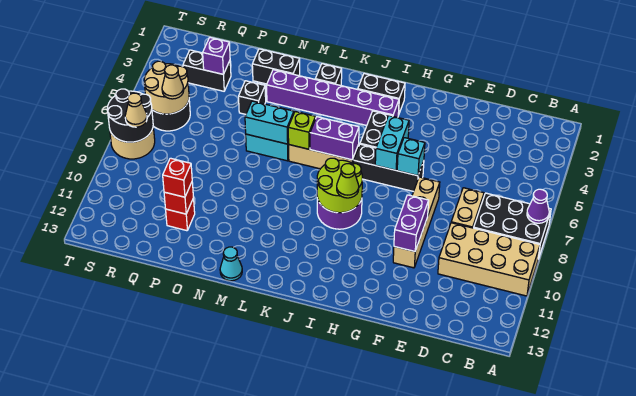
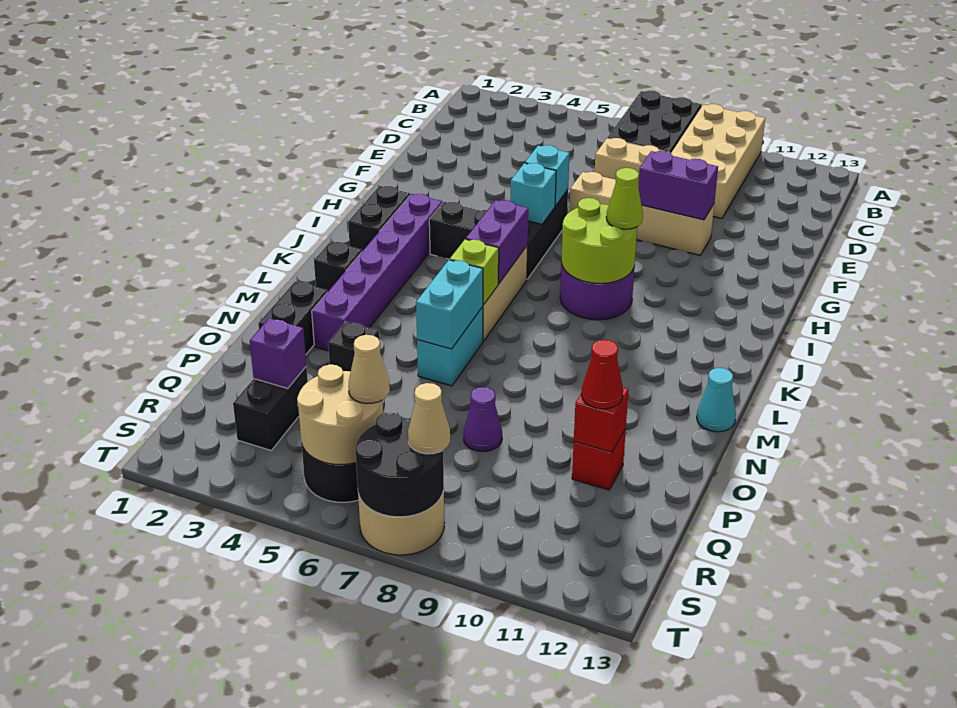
purple cone A7 level 2 -> purple cone P8 level 1
cyan brick H5:H6 level 2 -> cyan brick H6 level 2
red brick P11 level 3 -> red cone P11 level 3

